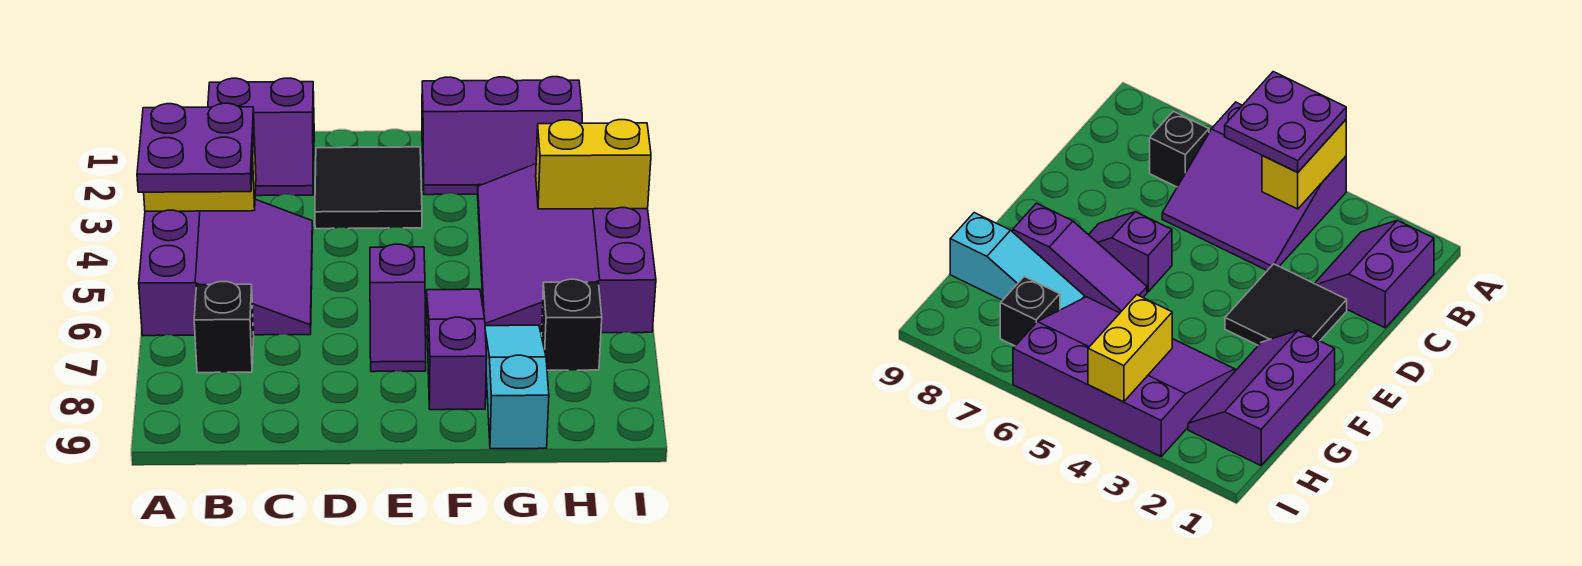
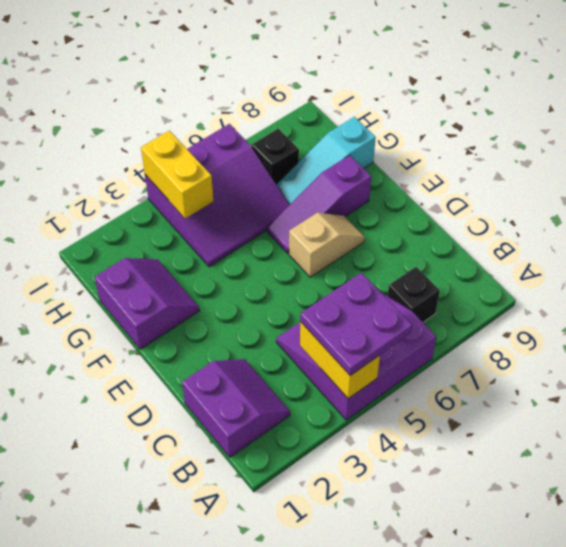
black tile D2:E3 level 1 -> none
purple slope E6:E7 level 1 top 6 -> tan slope E6:E7 level 1 top 6
purple slope F1:H2 level 1 top 1 -> purple slope F1:G2 level 1 top 1
purple slope G3:I6 level 1 top I -> purple slope G4:I6 level 1 top I

